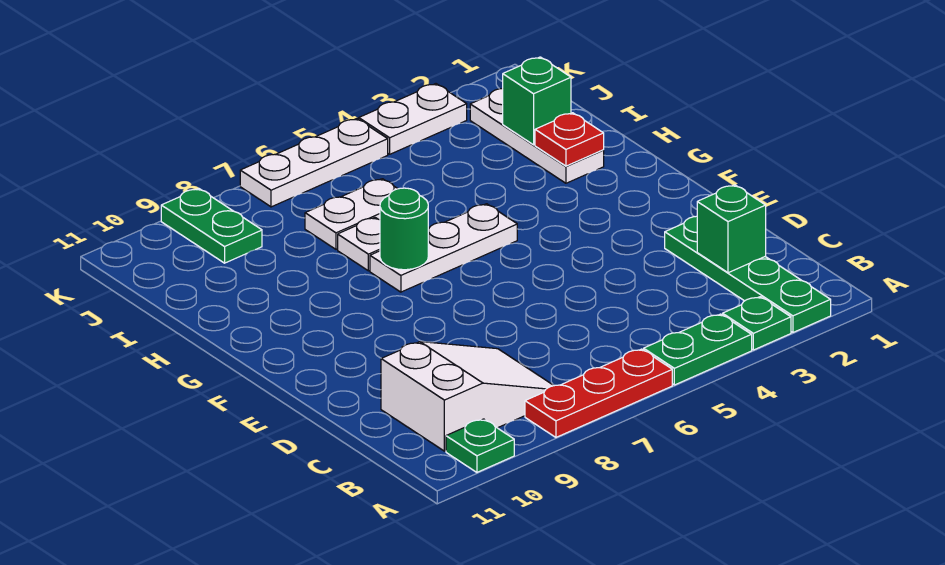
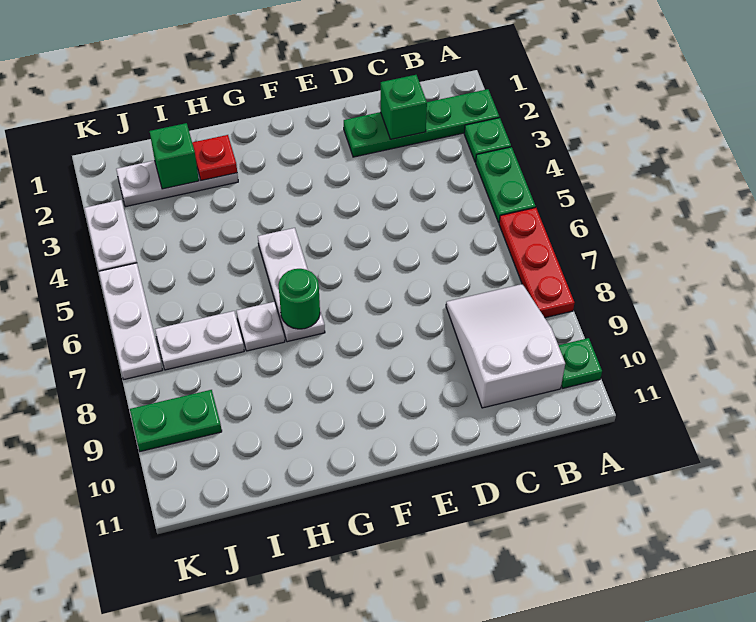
white plate I6:I7 level 1 -> white plate I7:J7 level 1

